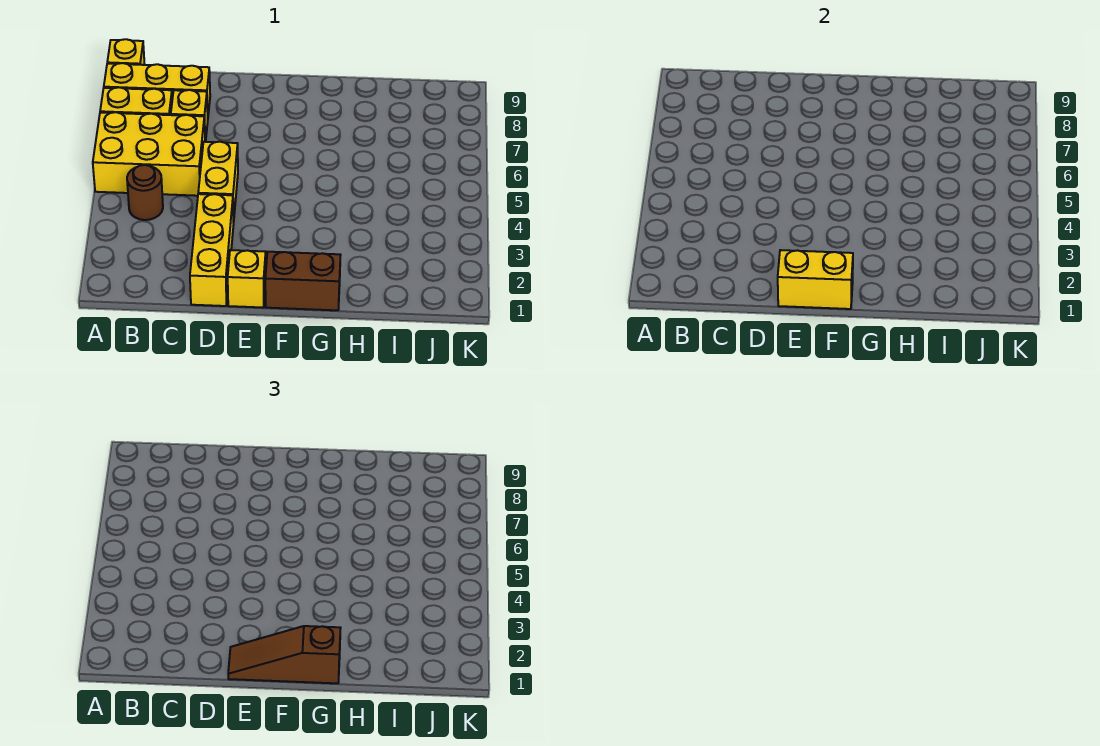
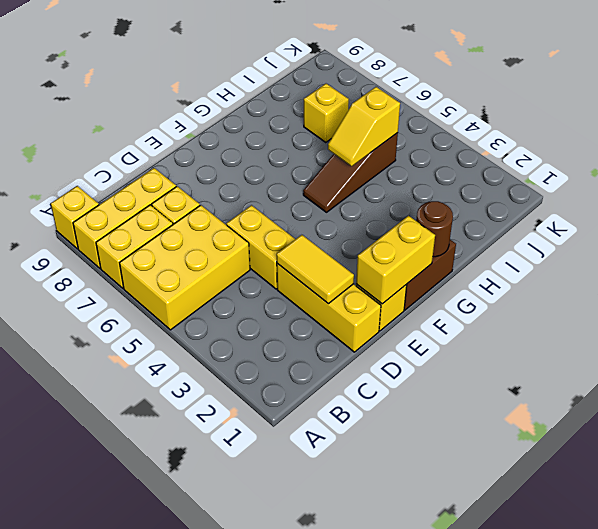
brown round brick B4 level 1 -> brown round brick G1 level 2
none -> yellow tile D2:D3 level 2
brown slope E1:G1 level 3 top G -> brown slope G5:I5 level 1 top I
none -> yellow slope H5:I5 level 2 top I
none -> yellow brick I7 level 1

